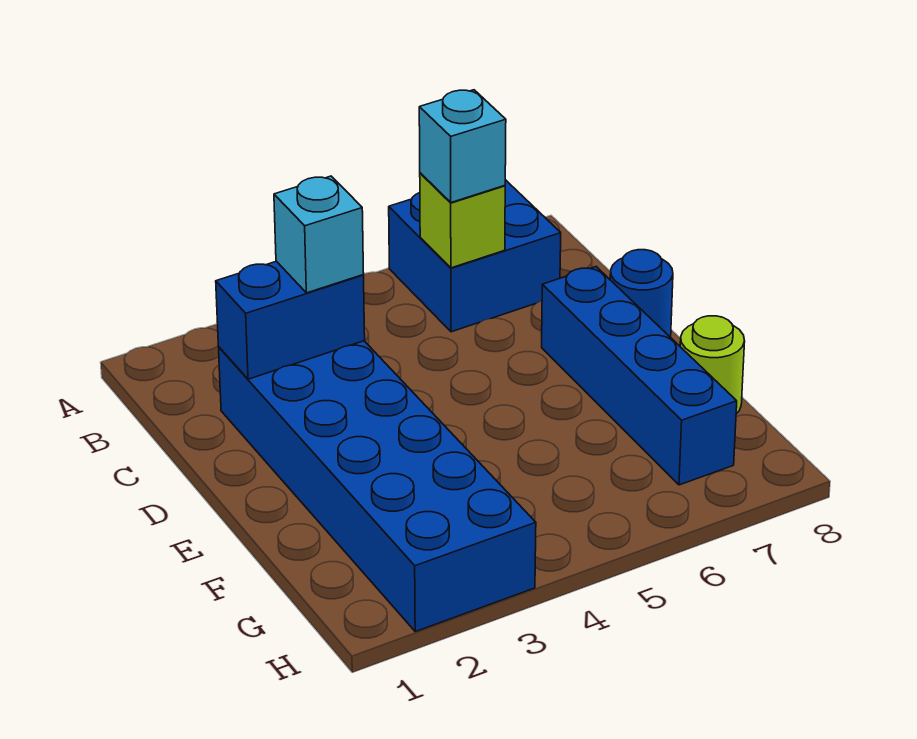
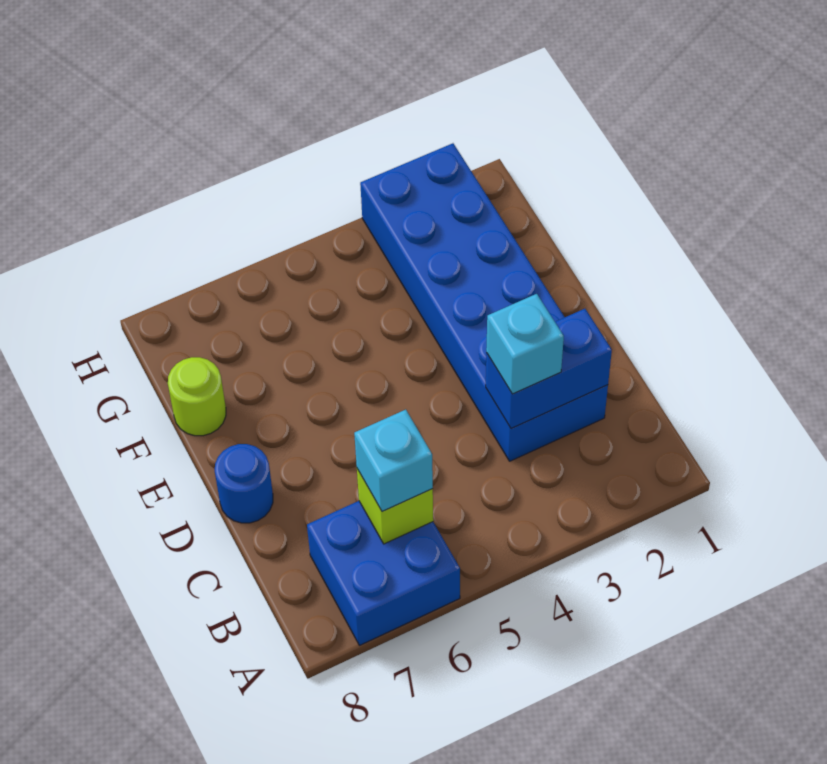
blue brick D7:G7 level 1 -> none

